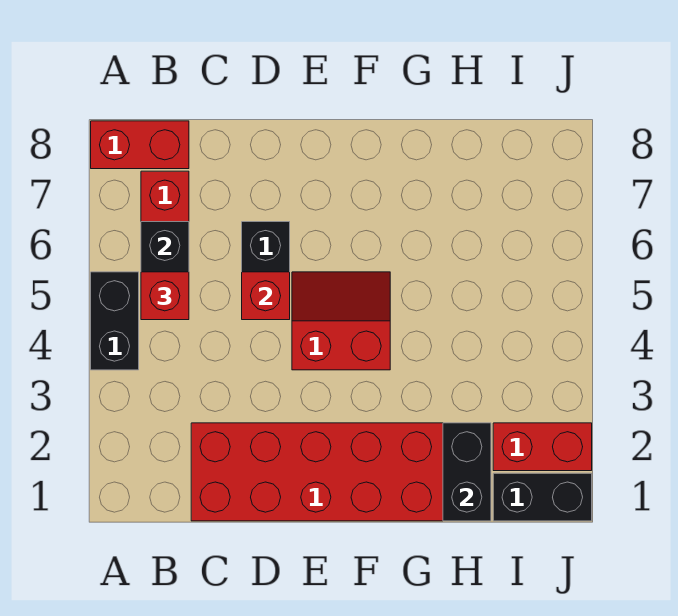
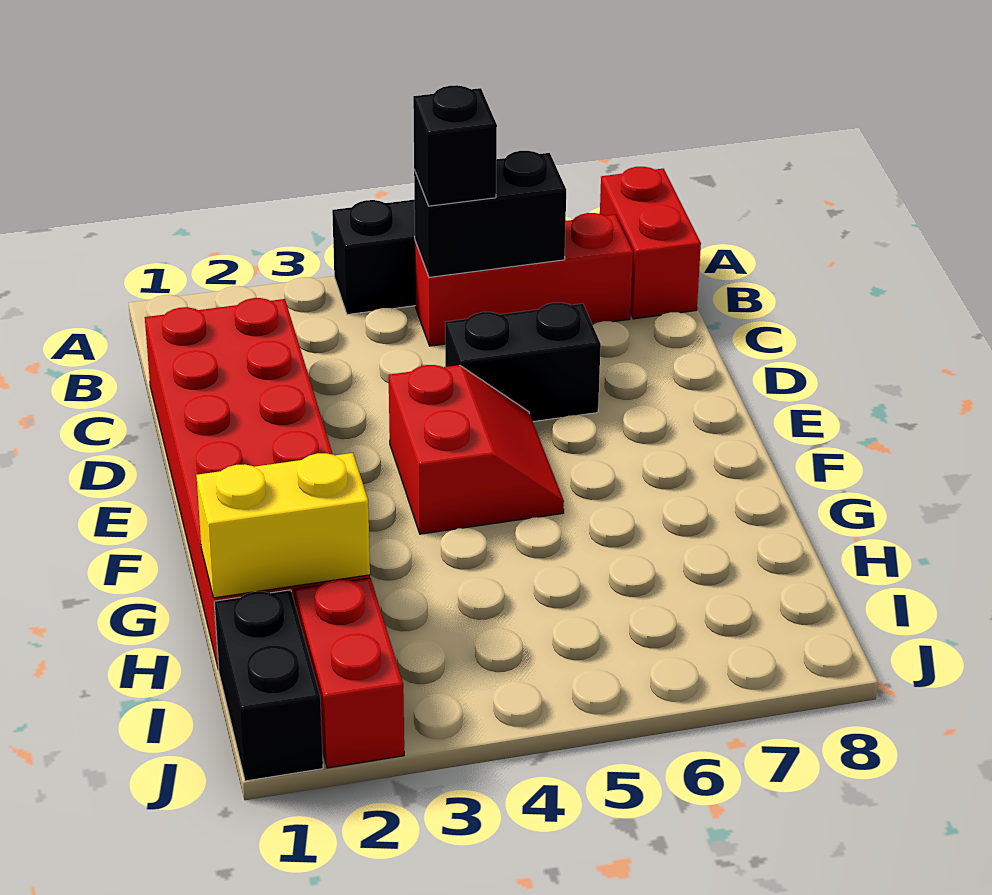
red brick B5 level 3 -> black brick B5 level 3
red brick D5 level 2 -> none
black brick H1:H2 level 2 -> yellow brick H1:H2 level 2

